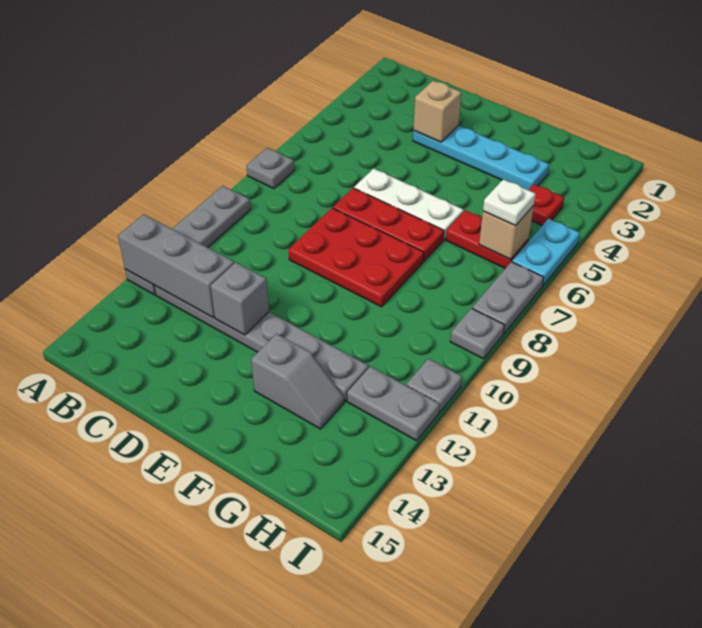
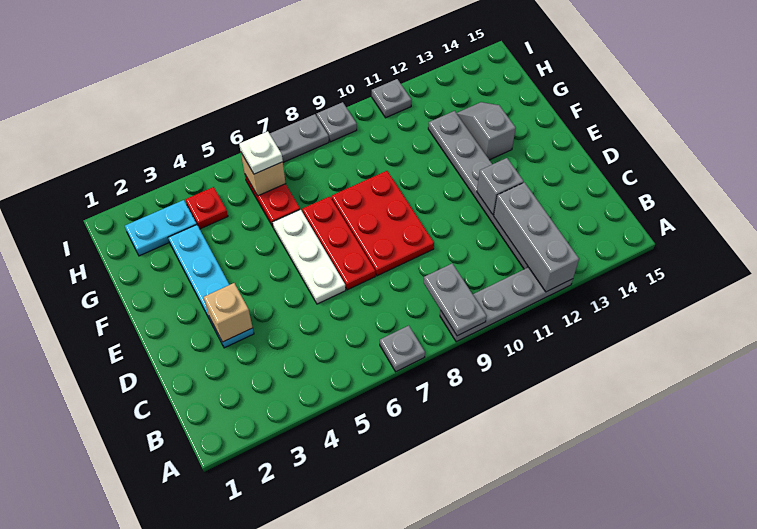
grey plate H12:I12 level 1 -> grey plate A9:B9 level 2
cyan plate I5:I6 level 1 -> cyan plate H2:H3 level 1

